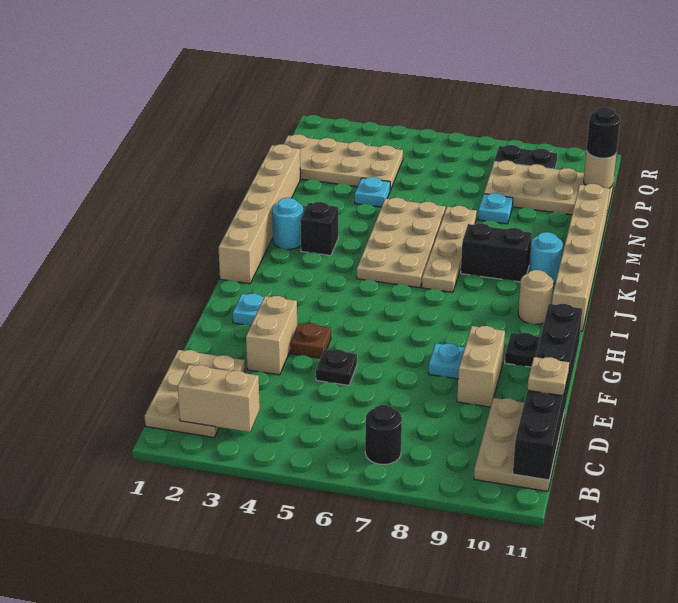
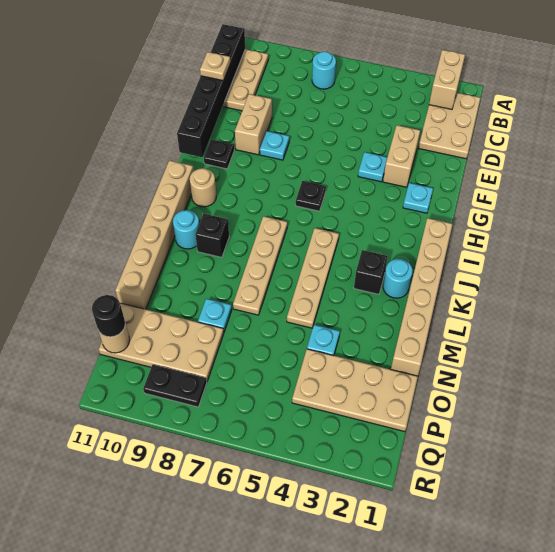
tan brick B2:B3 level 2 -> tan brick A2:B2 level 2
black round brick B7 level 1 -> cyan round brick B7 level 1
black plate E5 level 1 -> black plate H6 level 1
brown plate F4 level 1 -> cyan plate F4 level 1
tan plate J5:M6 level 1 -> tan plate J5:M5 level 1
black brick K8:K9 level 1 -> black brick K9 level 1

